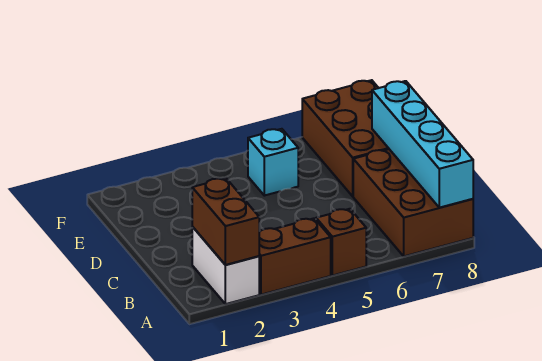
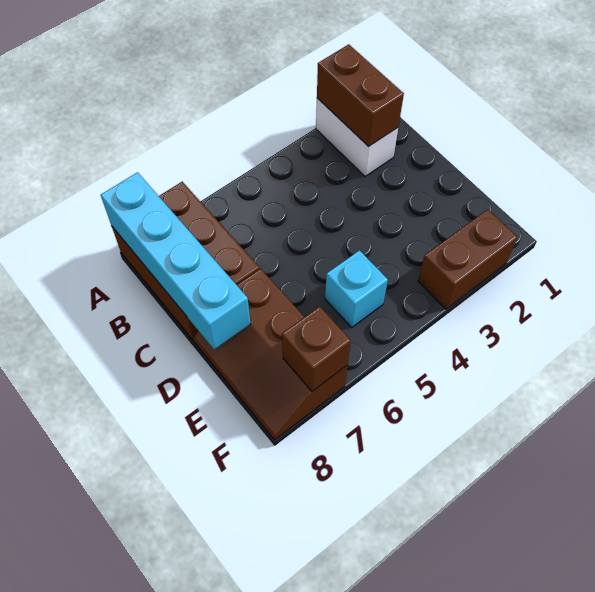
brown brick A3:A4 level 1 -> brown brick F2:F3 level 1
brown brick A5 level 1 -> brown brick F7 level 2
brown brick D7:F8 level 1 -> brown slope D7:F8 level 1 top 7

